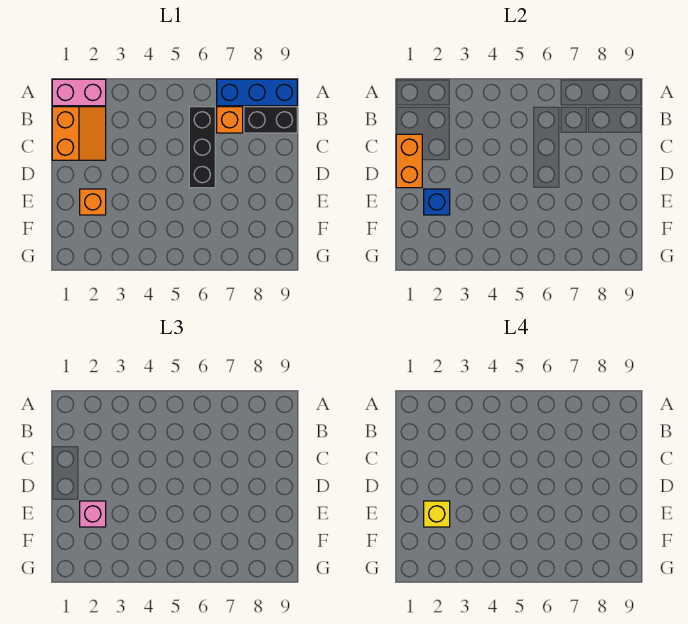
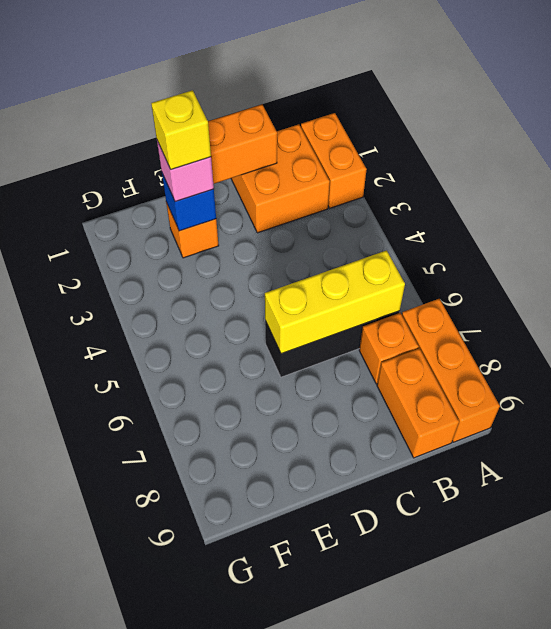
pink brick A1:A2 level 1 -> orange brick A1:A2 level 1
blue brick A7:A9 level 1 -> orange brick A7:A9 level 1
orange slope B1:C2 level 1 top 1 -> orange brick B1:C2 level 1
none -> yellow brick B6:D6 level 2
black brick B8:B9 level 1 -> orange brick B8:B9 level 1

